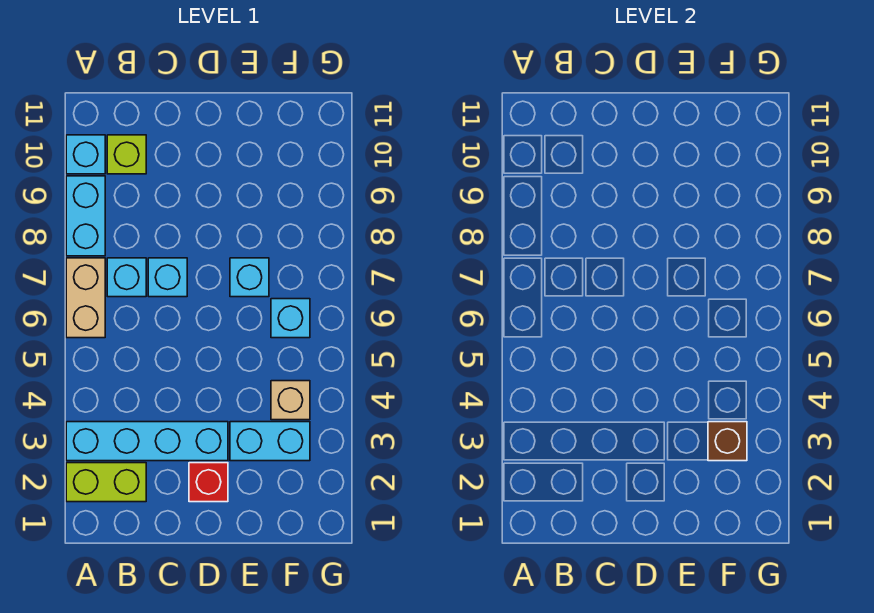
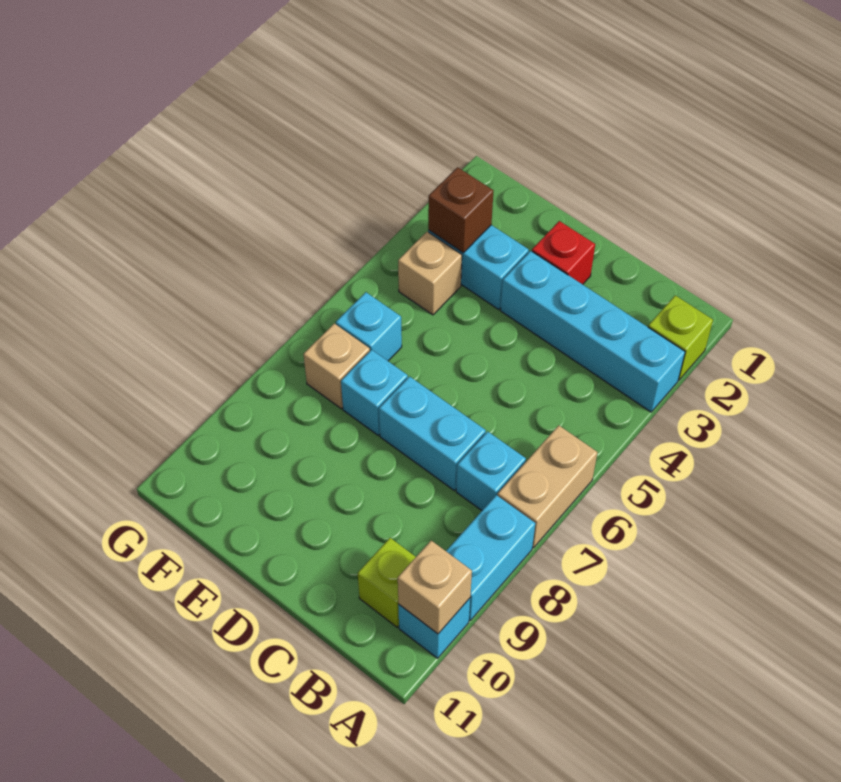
lime brick A2:B2 level 1 -> lime brick A2 level 1
none -> tan brick A10 level 2
cyan brick C7 level 1 -> cyan brick C7:D7 level 1
none -> tan brick F7 level 1

